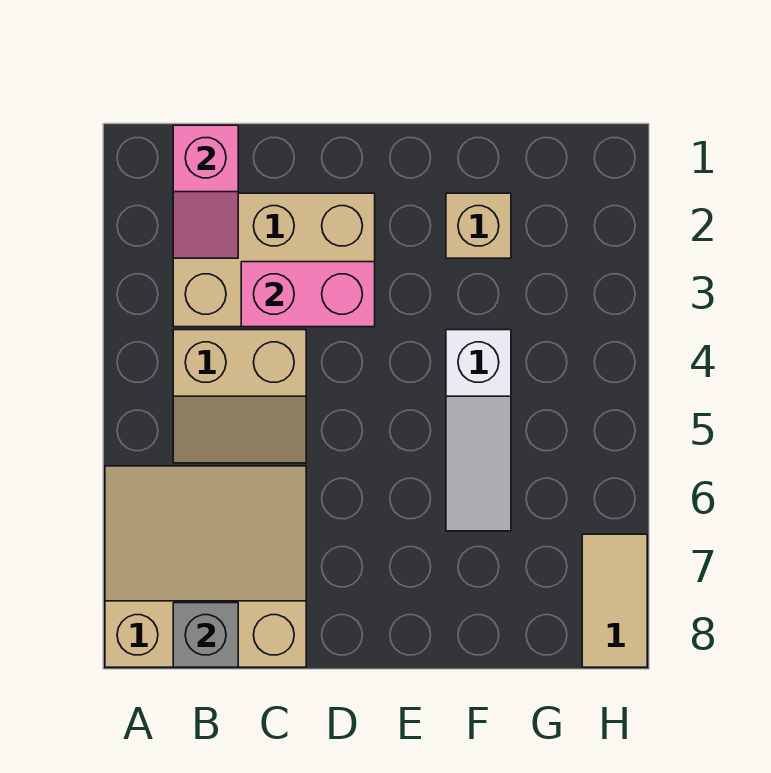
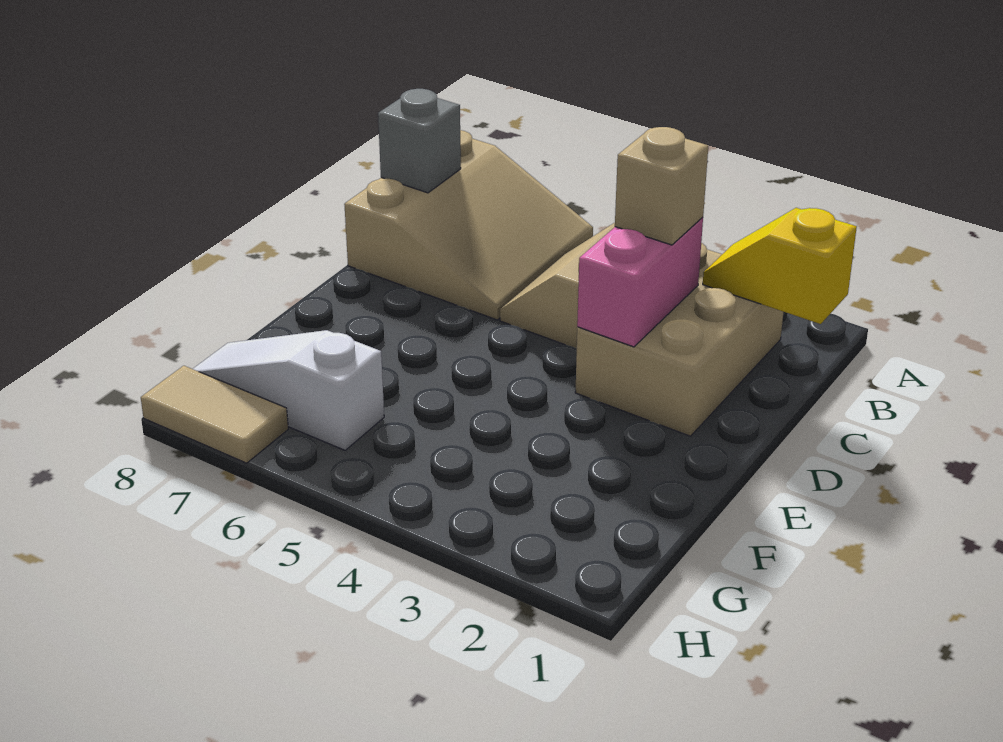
pink slope B1:B2 level 2 top 1 -> yellow slope B1:B2 level 2 top 1
tan brick F2 level 1 -> tan brick C3 level 3
white slope F4:F6 level 1 top 4 -> white slope G6:G8 level 1 top 6

